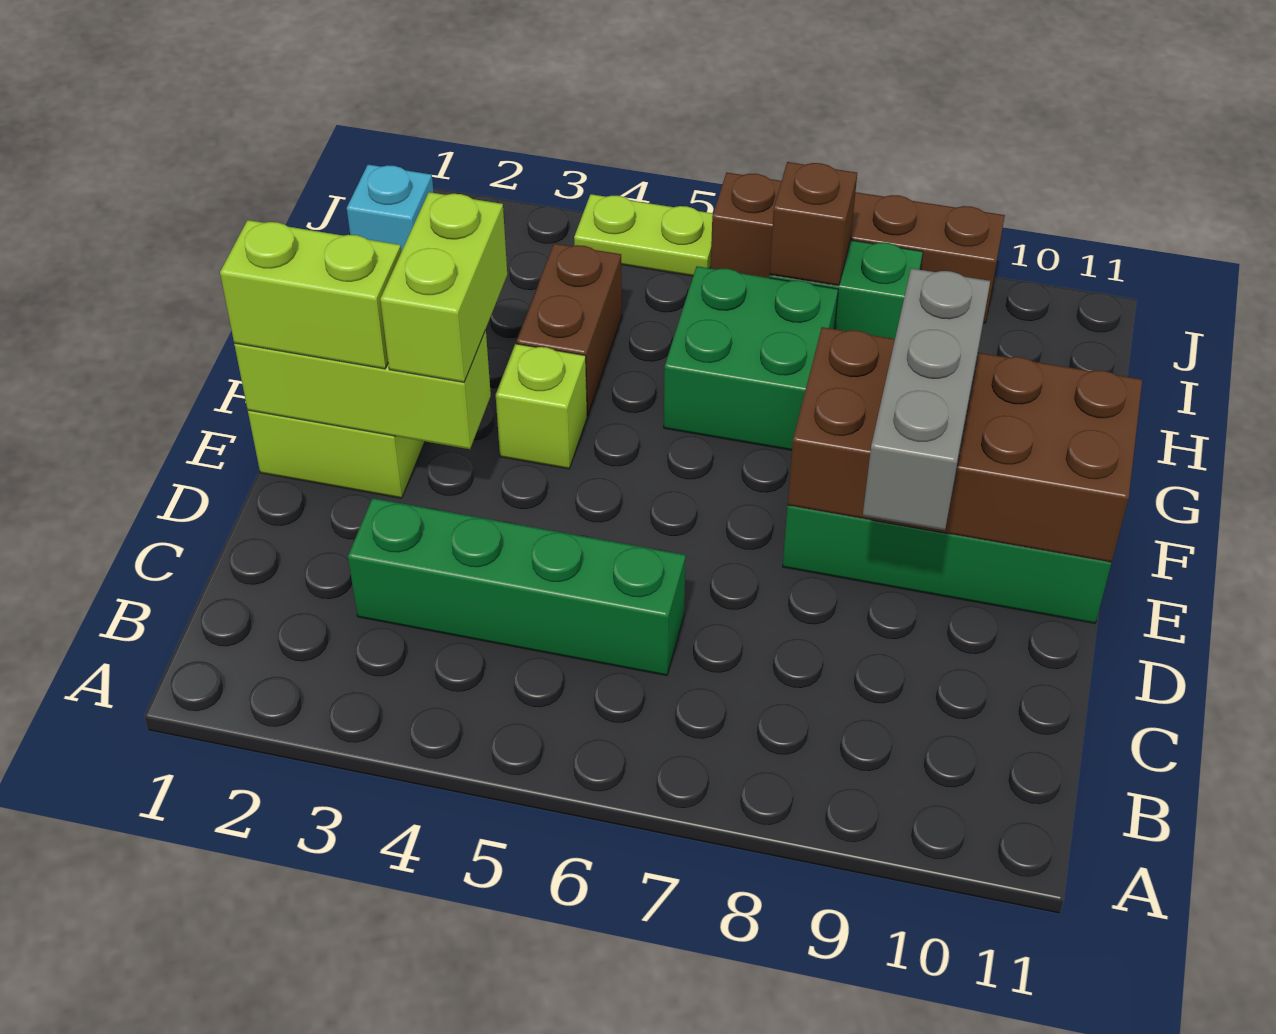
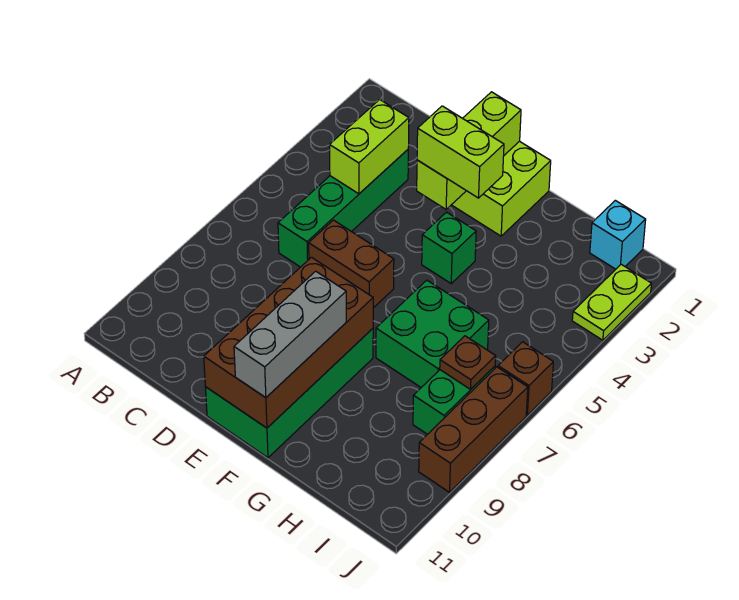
grey brick D9:F9 level 3 -> grey brick F9:F11 level 3
lime brick E1:E2 level 3 -> lime brick C3:C4 level 2
lime brick F4 level 1 -> green brick F4 level 1
brown brick G4:H4 level 1 -> brown brick D6:E6 level 1
brown brick I7 level 2 -> brown plate I7 level 2
lime plate J4:J5 level 1 -> lime plate J2:J3 level 1

